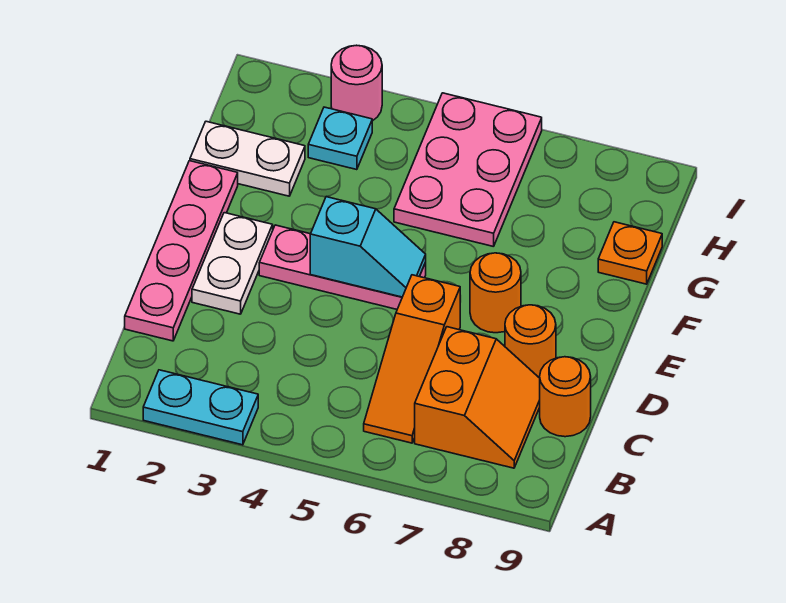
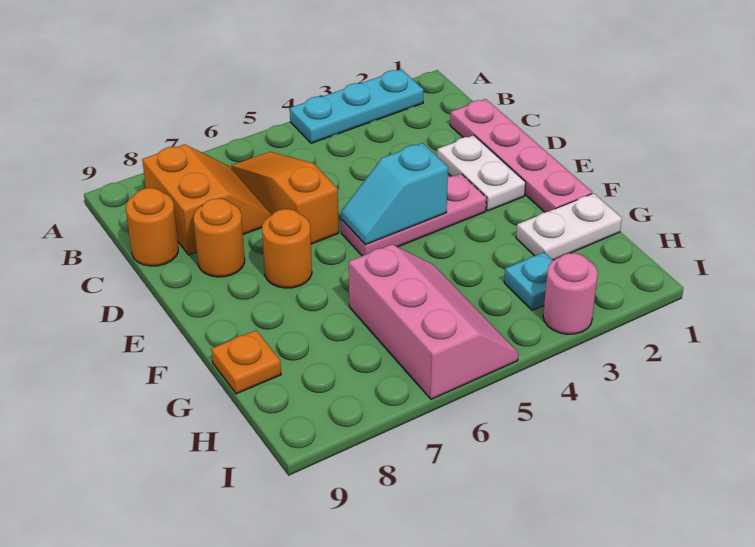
cyan plate A2:A3 level 1 -> cyan plate A2:A4 level 1
orange slope B7:C8 level 1 top 7 -> orange slope B7:C8 level 1 top 8
pink plate G5:I6 level 1 -> pink slope G5:I6 level 1 top 6

